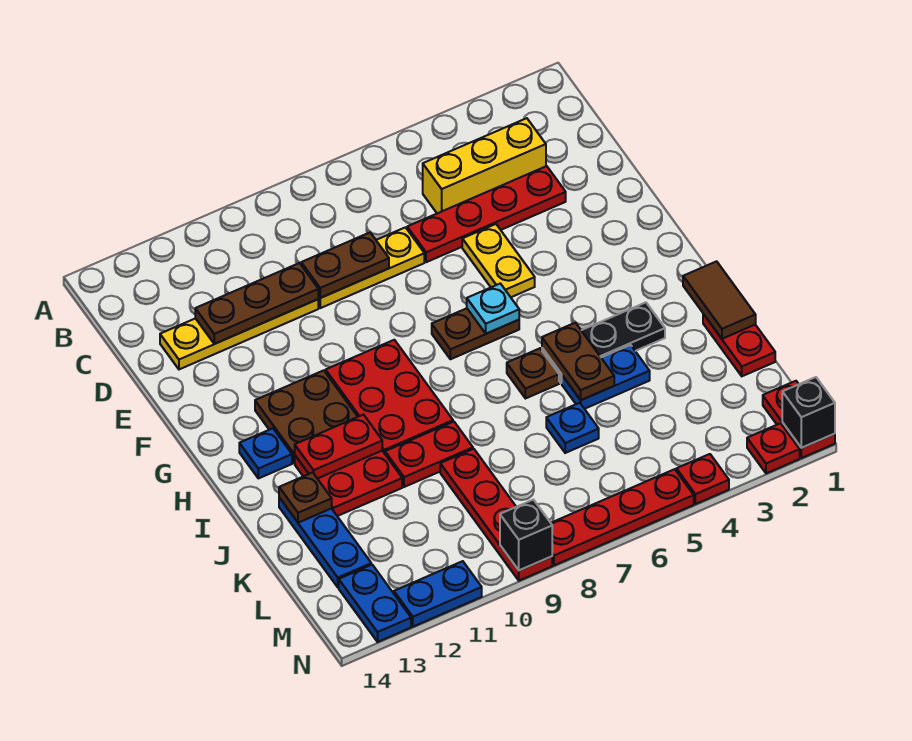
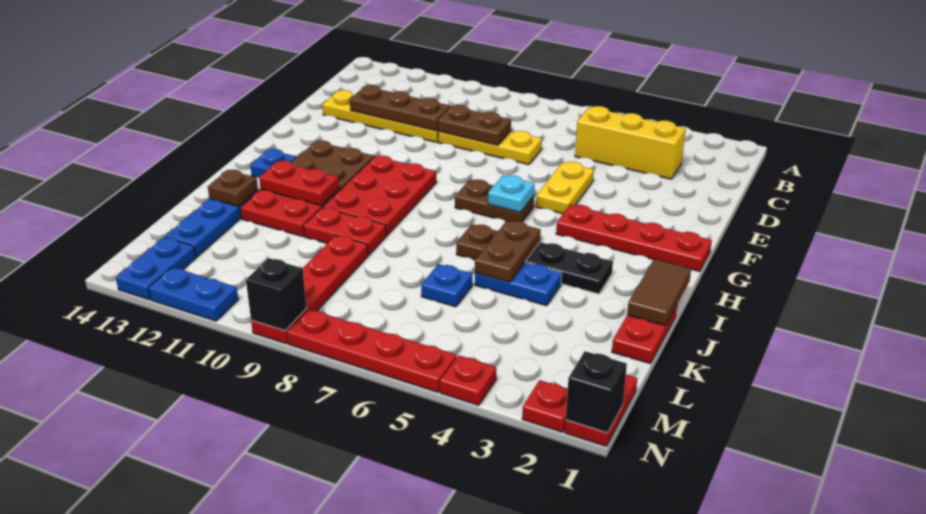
red plate D3:D6 level 1 -> red plate G1:G4 level 1

